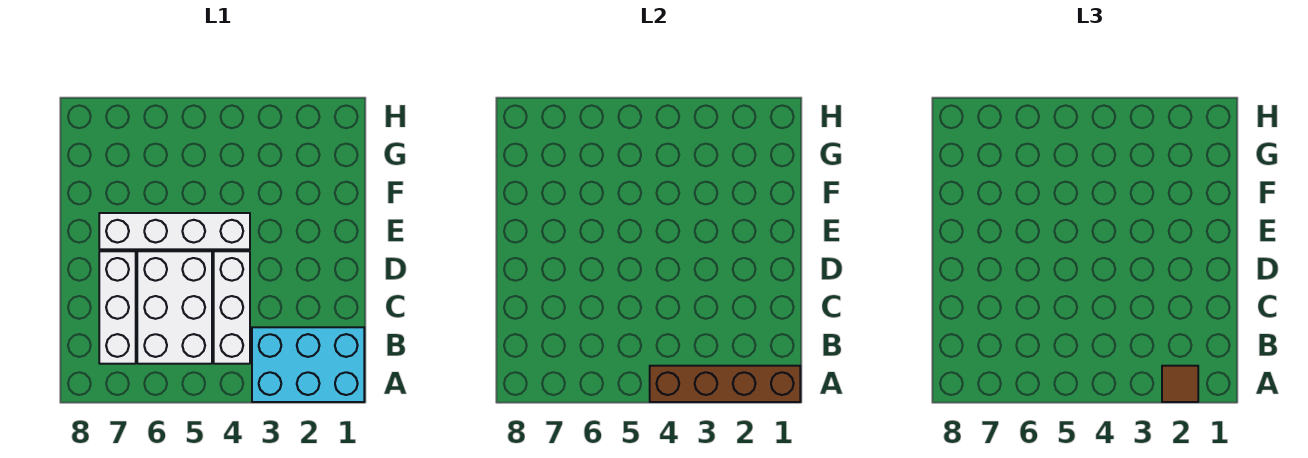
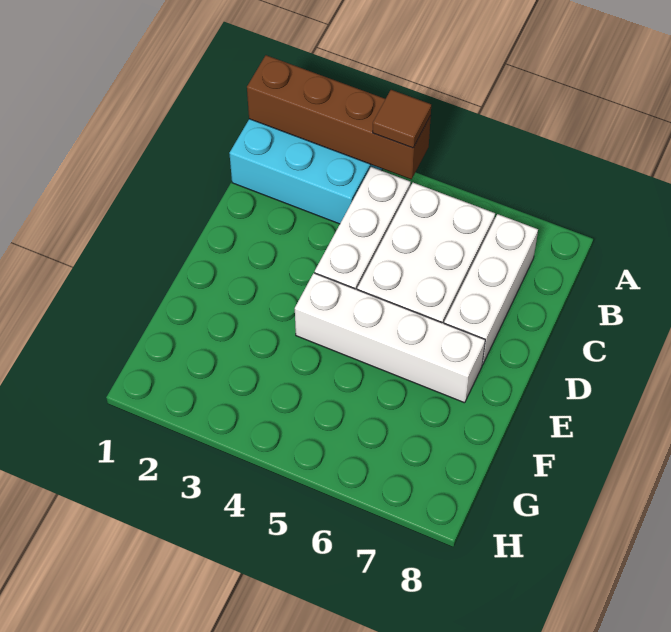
brown tile A2 level 3 -> brown tile A4 level 3

